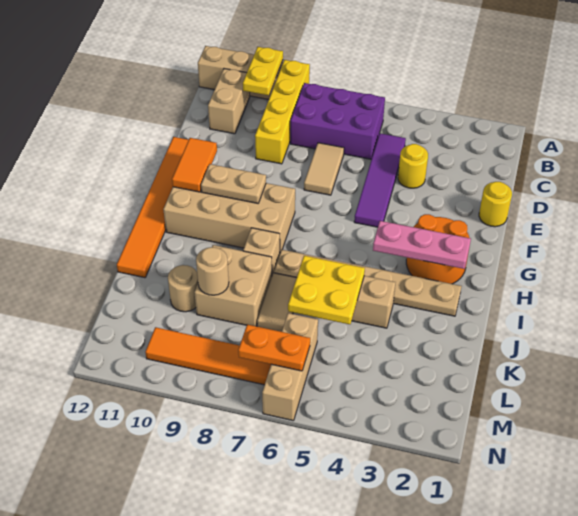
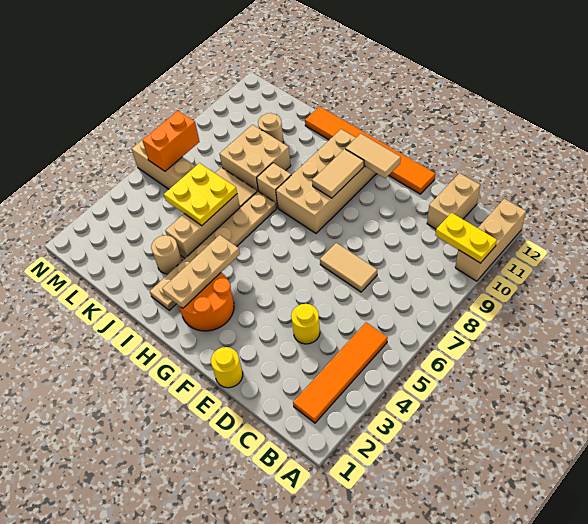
yellow brick A9:D9 level 1 -> none
purple brick B6:C8 level 1 -> none
tan brick B11:C11 level 1 -> tan brick C11:C12 level 1
purple tile C5:F5 level 1 -> none
orange tile F11:G11 level 2 -> tan tile F11:G11 level 2
tan plate G9:G10 level 2 -> tan tile G9:G10 level 2
pink plate H2:H4 level 2 -> tan plate H2:H4 level 2
tan round brick K9 level 2 -> tan round brick J3 level 1
orange plate M6:M7 level 2 -> orange brick M6:M7 level 2
orange tile M7:M10 level 1 -> orange tile B2:B5 level 1

